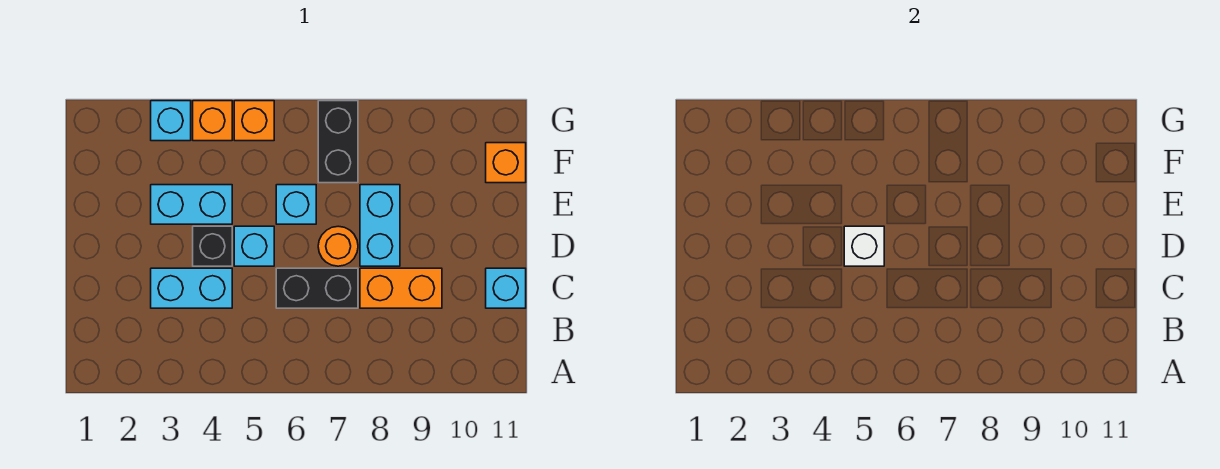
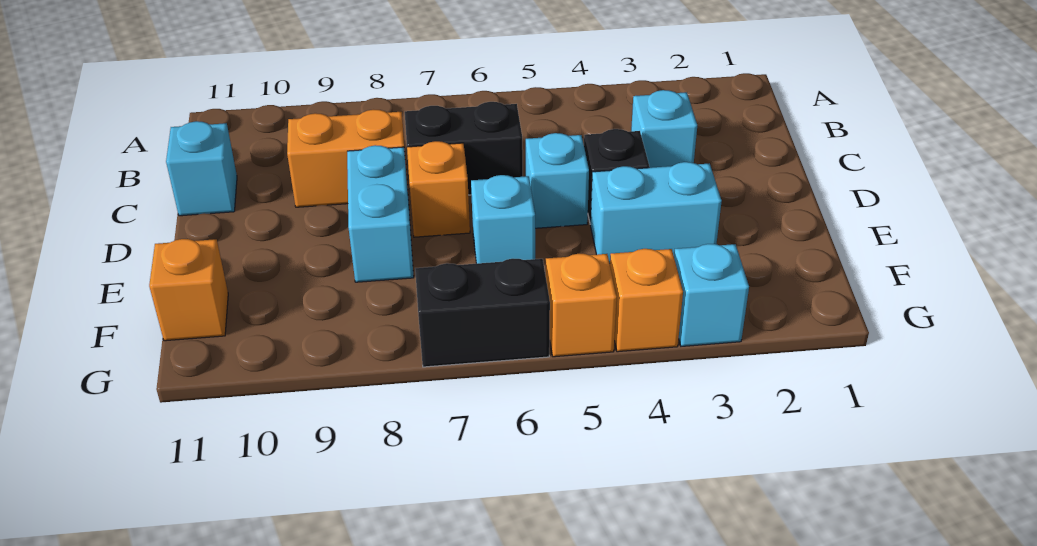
cyan brick C3:C4 level 1 -> cyan brick C3 level 1
white brick D5 level 2 -> none
orange round brick D7 level 1 -> orange brick D7 level 1
black brick F7:G7 level 1 -> black brick G6:G7 level 1

